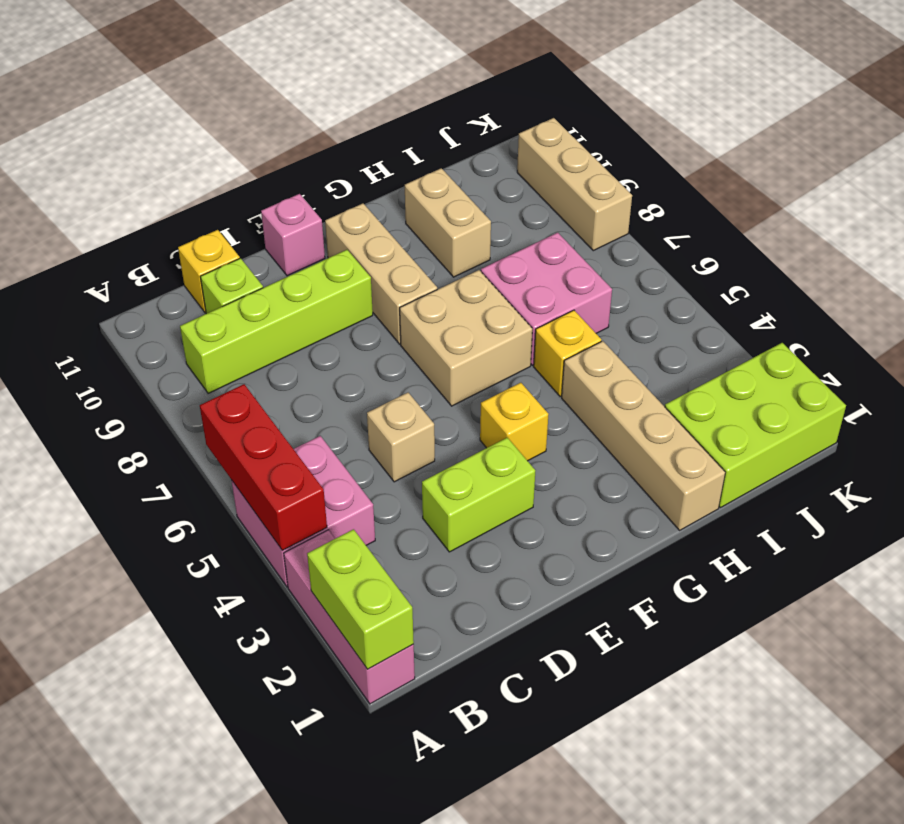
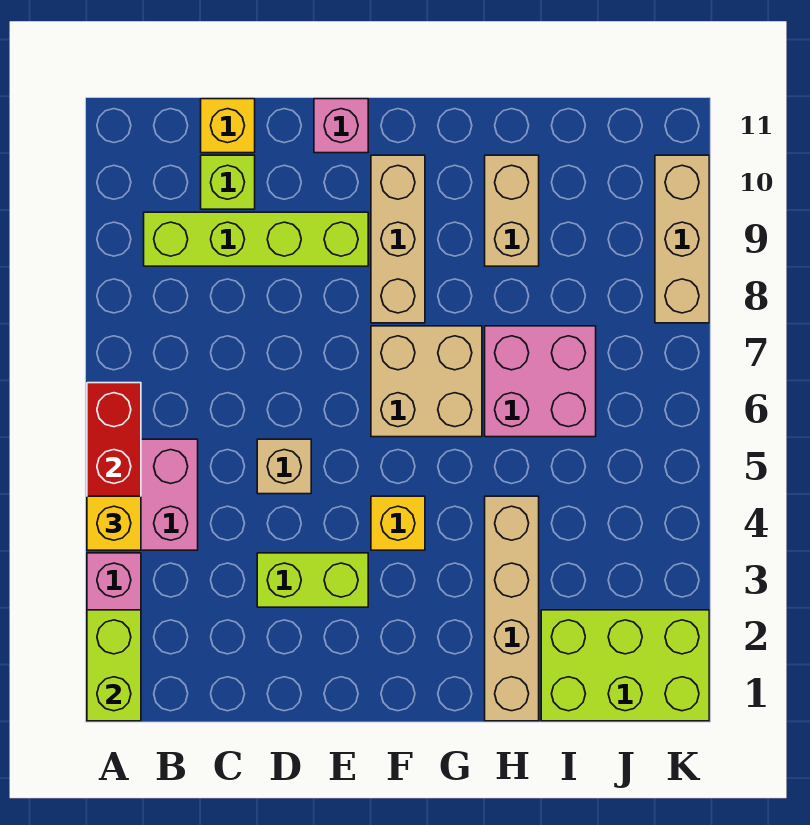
yellow brick H5 level 1 -> yellow brick A4 level 3

